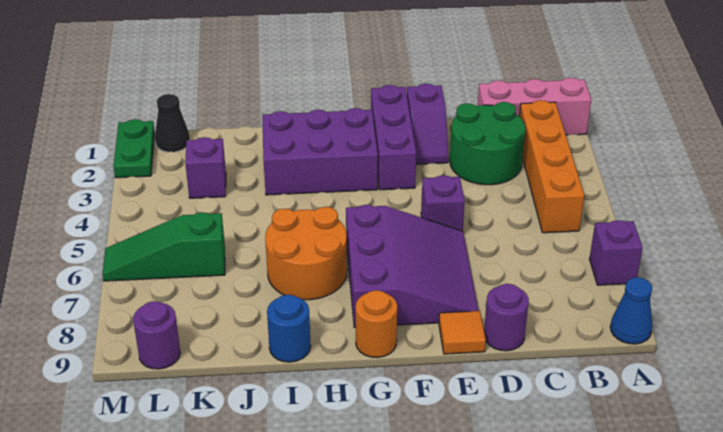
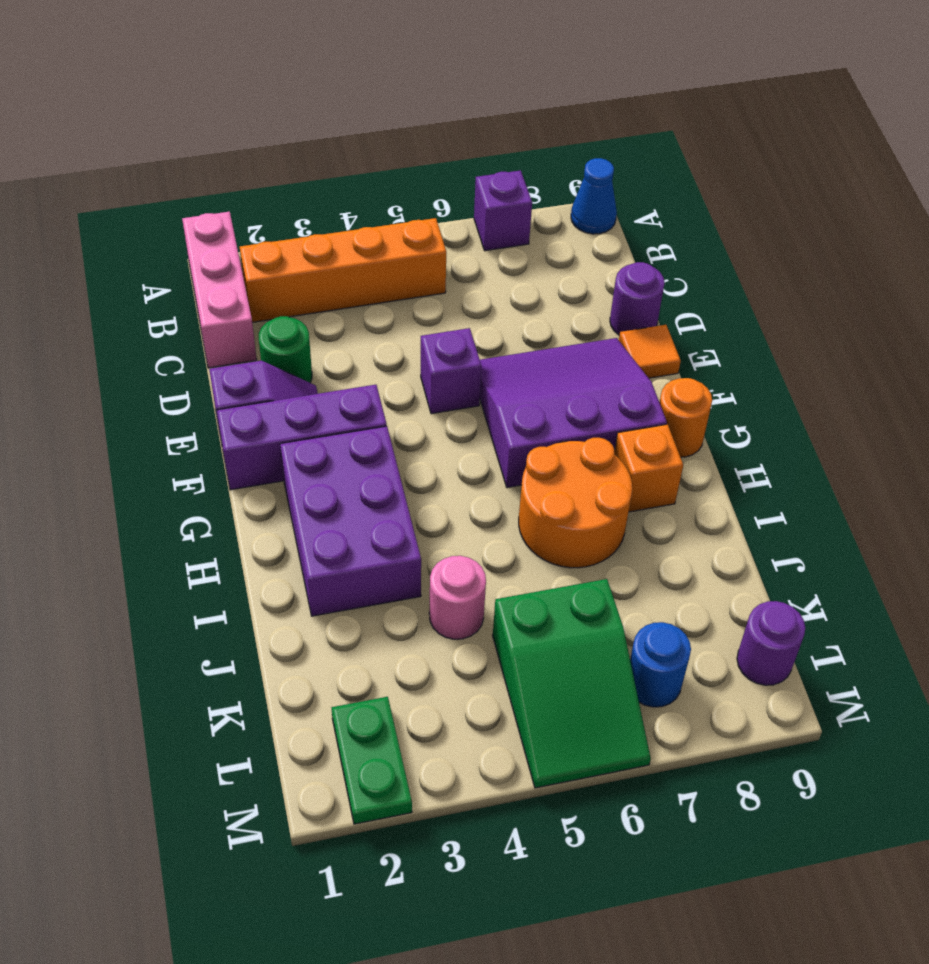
green round brick C2:D3 level 1 -> green round brick D2 level 1
none -> orange brick H8 level 1
blue round brick I9 level 1 -> blue round brick L7 level 1
none -> pink round brick J4 level 1
purple brick K3 level 1 -> none
green slope K6:M6 level 1 top K -> green slope K5:M6 level 1 top K
black cone L1 level 1 -> none
green plate M1:M2 level 1 -> green plate L2:M2 level 1

